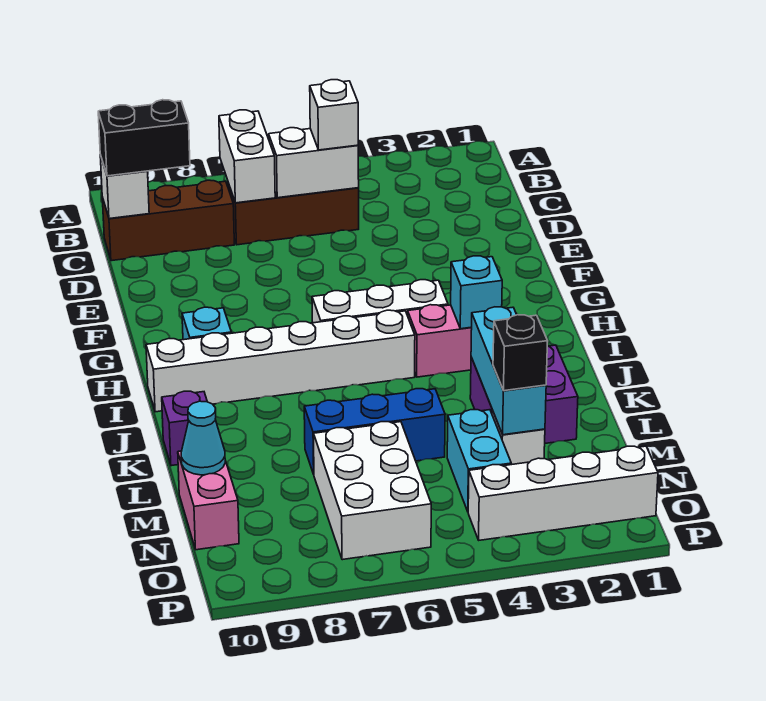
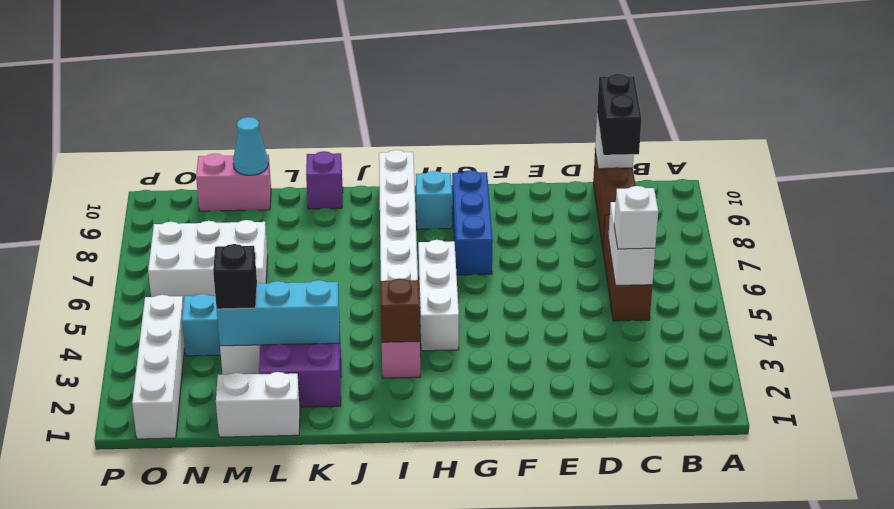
white brick B7:C7 level 2 -> white brick L1:M1 level 1
cyan brick I3 level 2 -> brown brick I3 level 2
blue brick L5:L7 level 1 -> blue brick G7:G9 level 1

